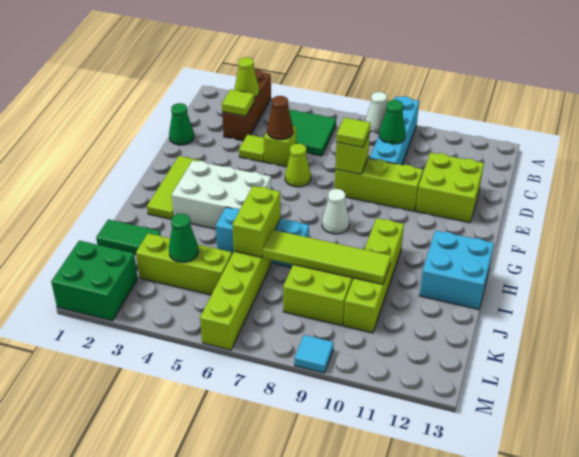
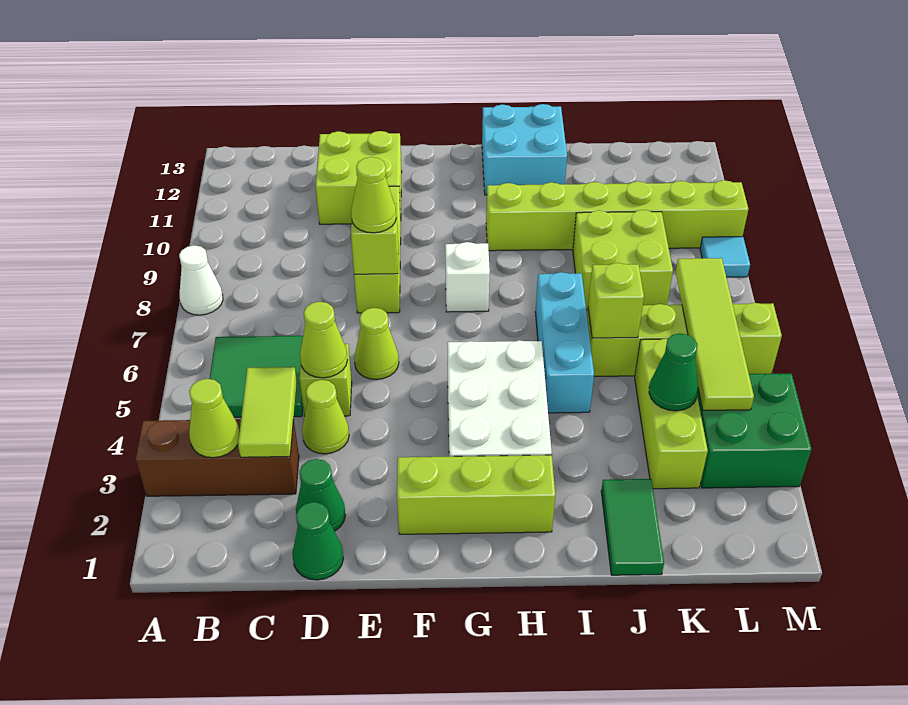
cyan brick A9:D9 level 1 -> none
lime tile C3 level 2 -> lime tile C3:C4 level 2
green cone C9 level 2 -> green cone D2 level 1
lime tile D4 level 1 -> lime cone D4 level 1
brown cone D5 level 2 -> lime cone D5 level 2
lime tile E8 level 3 -> lime cone E8 level 3
lime tile F2:H2 level 1 -> lime brick F2:H2 level 1
white cone G8 level 1 -> white brick G8 level 1
lime brick H10:K10 level 1 -> lime brick H10:M10 level 1
lime brick I6:J6 level 2 -> lime brick J6 level 2
lime tile J7:J10 level 2 -> lime tile L4:L7 level 2
green brick L1:M2 level 1 -> green brick L3:M4 level 1

